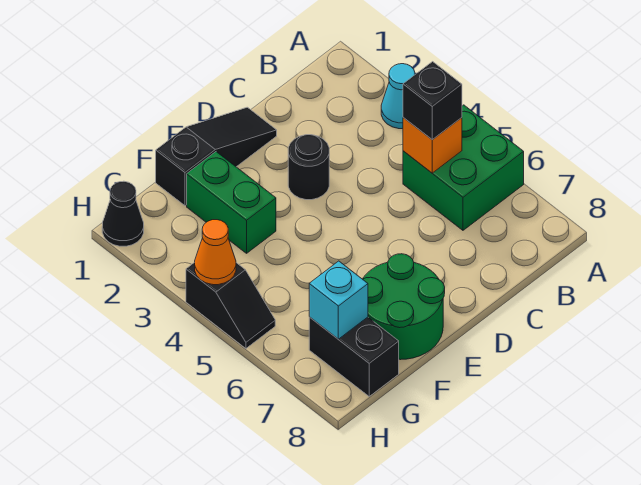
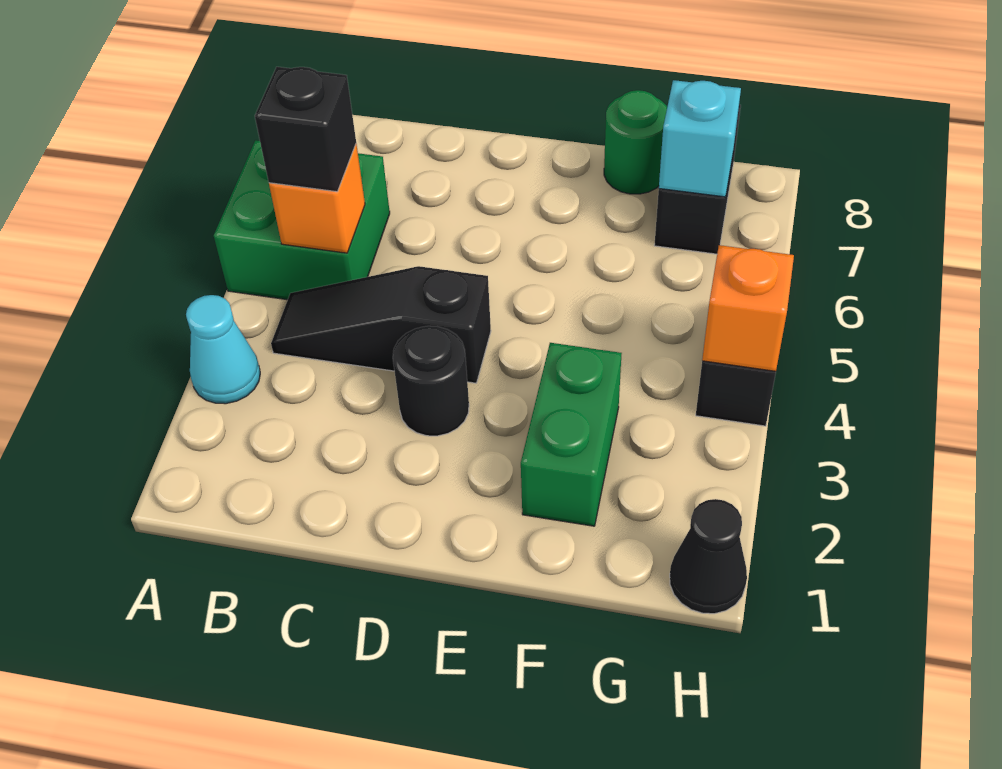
black slope D1:F1 level 1 top F -> black slope B4:D4 level 1 top D
green round brick E7:F8 level 1 -> green round brick F8 level 1
orange cone H4 level 2 -> orange brick H4 level 2

